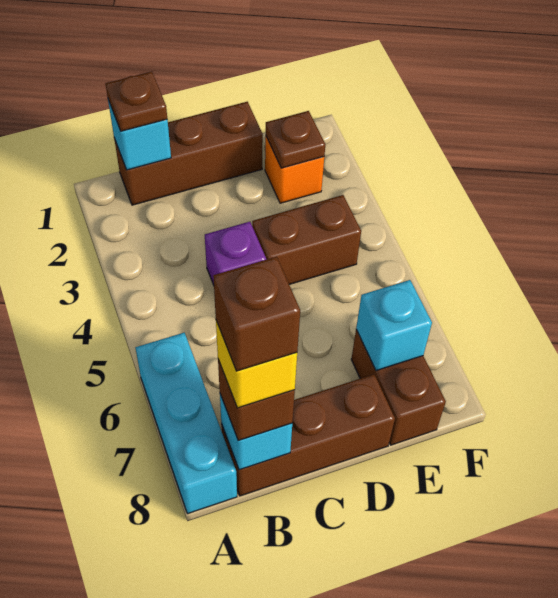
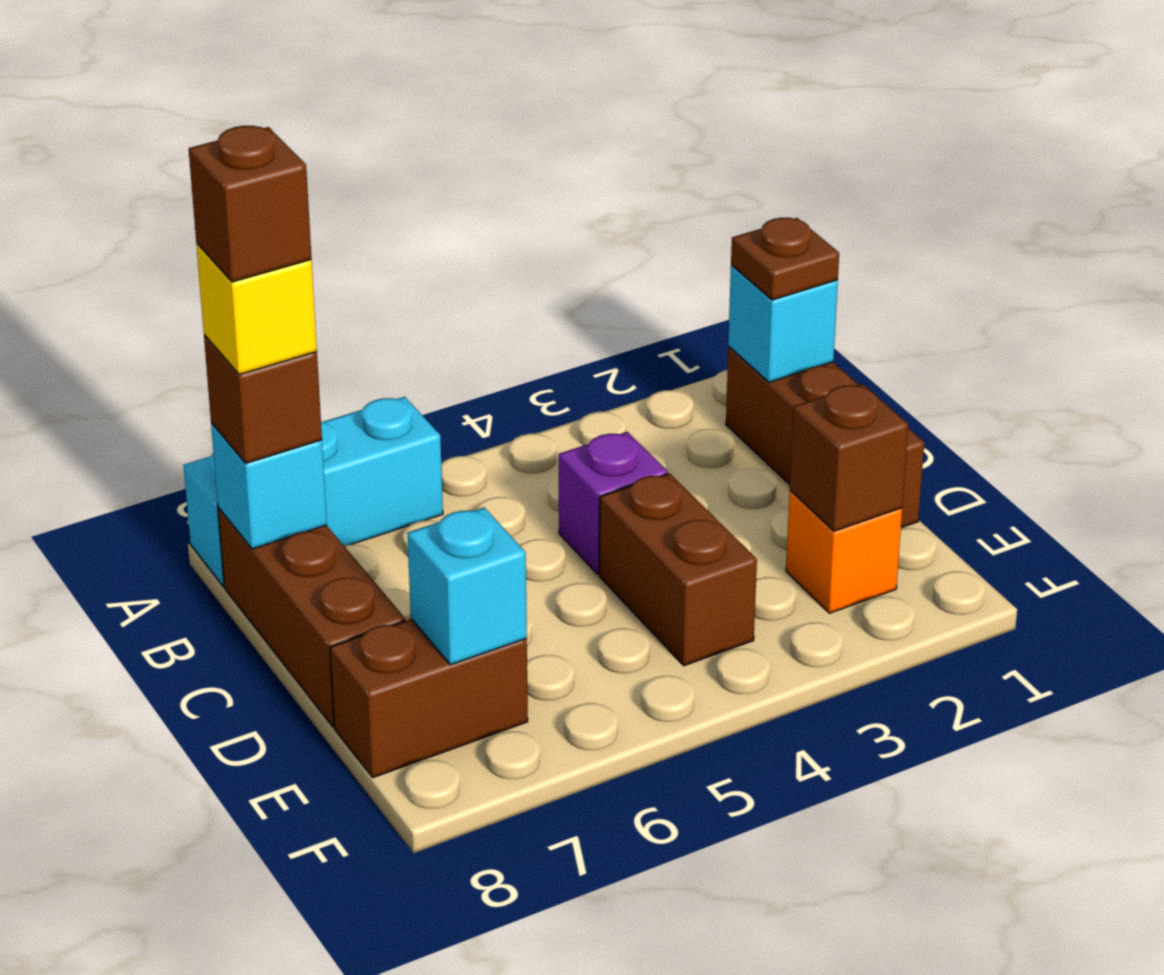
brown plate E2 level 2 -> brown brick E2 level 2

